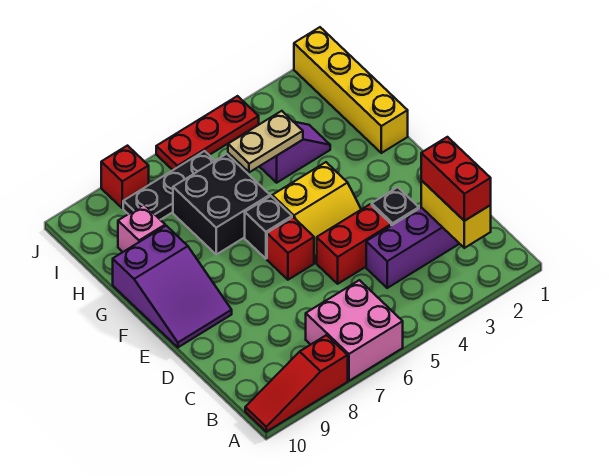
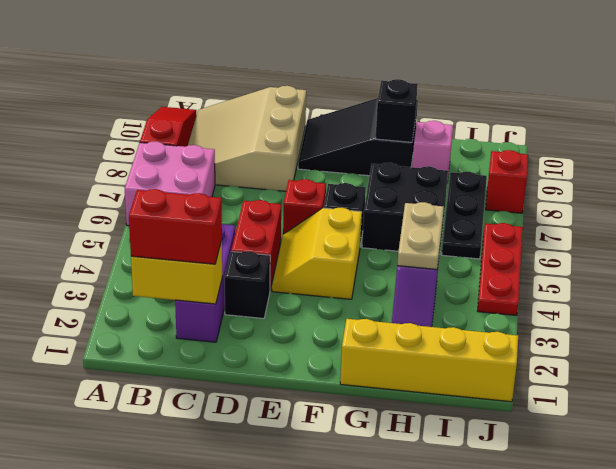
none -> tan slope B8:D10 level 1 top D
purple slope E9:G10 level 1 top G -> black slope E9:G10 level 1 top G
none -> black brick G9 level 2

